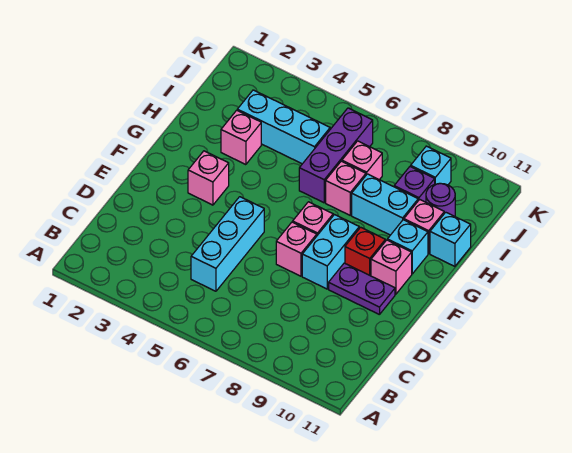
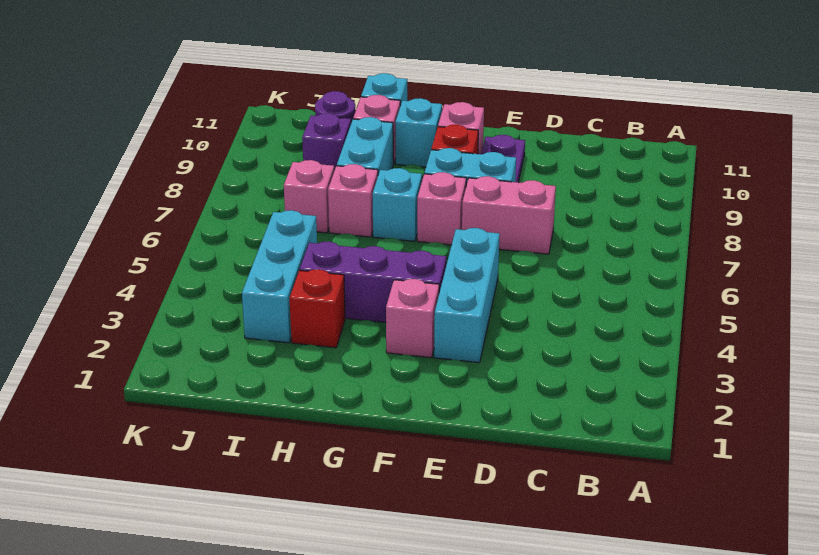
cyan brick C5:E5 level 1 -> cyan brick E3:E5 level 1
pink brick E7 level 1 -> pink brick D7:E7 level 1
pink brick H3 level 1 -> red brick H3 level 1
purple brick H6:J6 level 1 -> purple brick F4:H4 level 1
cyan brick J9 level 1 -> cyan brick G7 level 1

